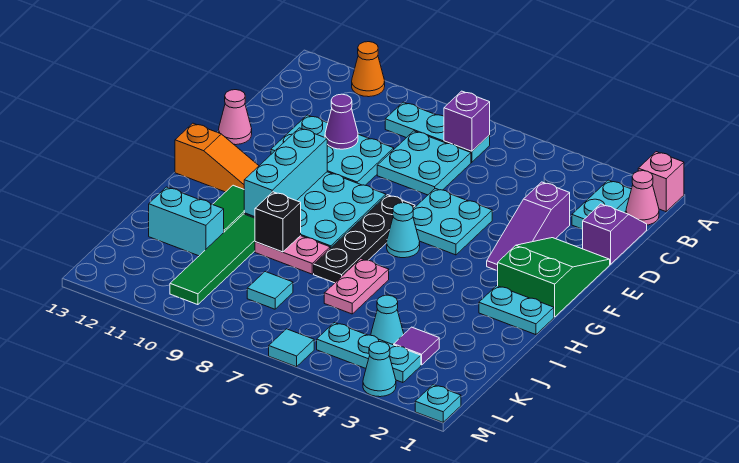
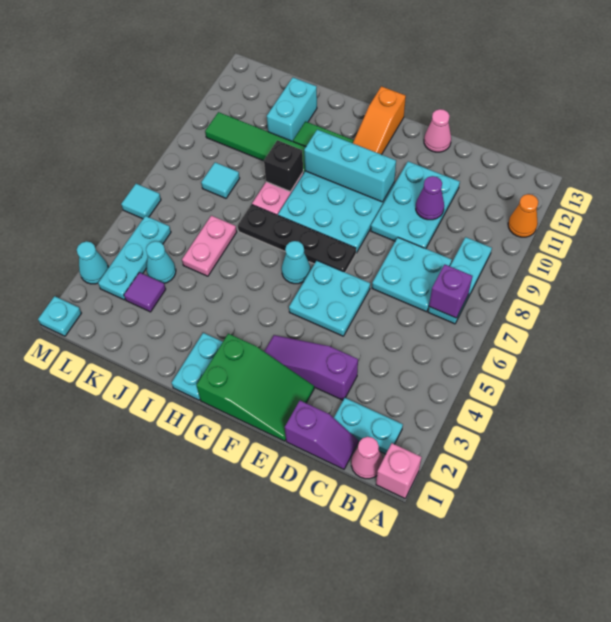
pink plate I6:J6 level 1 -> pink plate J5:J6 level 1

